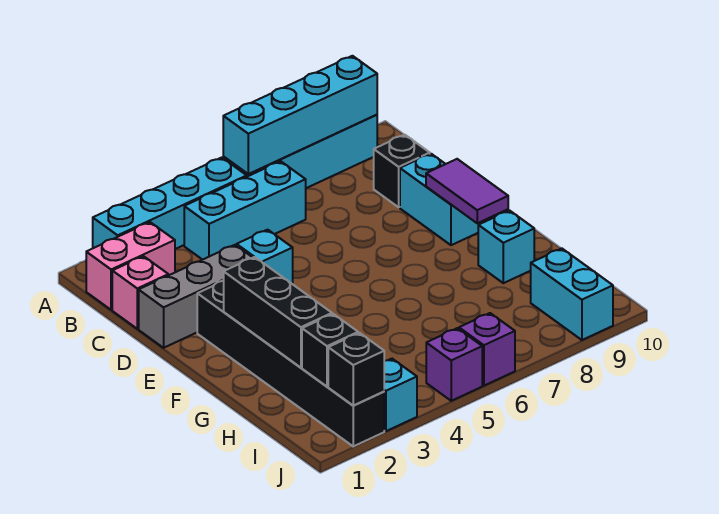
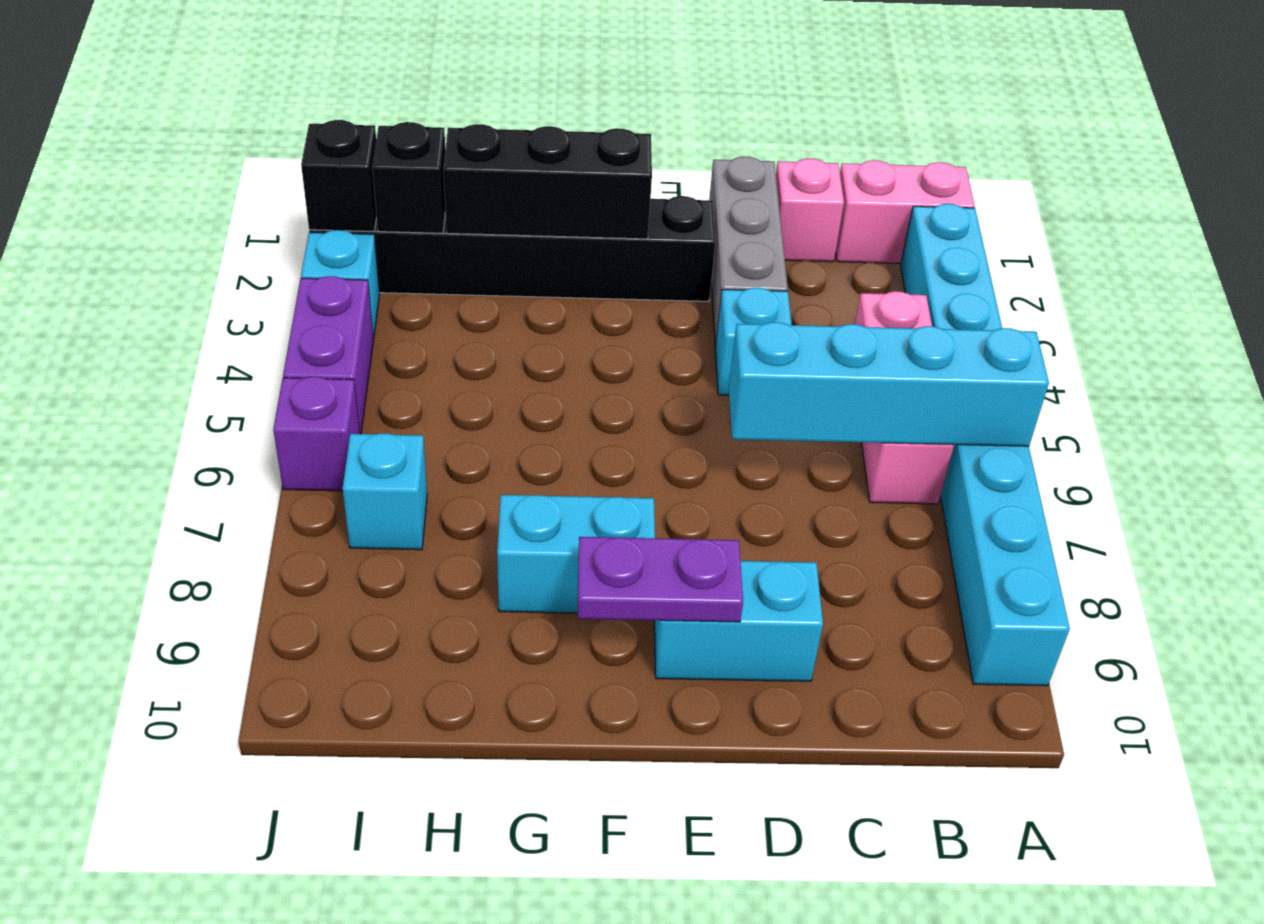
cyan brick A6:A9 level 2 -> cyan brick A6:D6 level 2
pink brick B1:B2 level 1 -> pink brick A1:B1 level 1
cyan brick B4:B6 level 1 -> pink brick B4:B6 level 1
black brick C9 level 1 -> none
purple tile E9:F9 level 2 -> purple plate E9:F9 level 2
cyan brick G9 level 1 -> cyan brick I7 level 1
cyan brick I9:J9 level 1 -> cyan brick F8:G8 level 1
purple brick J5 level 1 -> purple brick J4:J5 level 1

